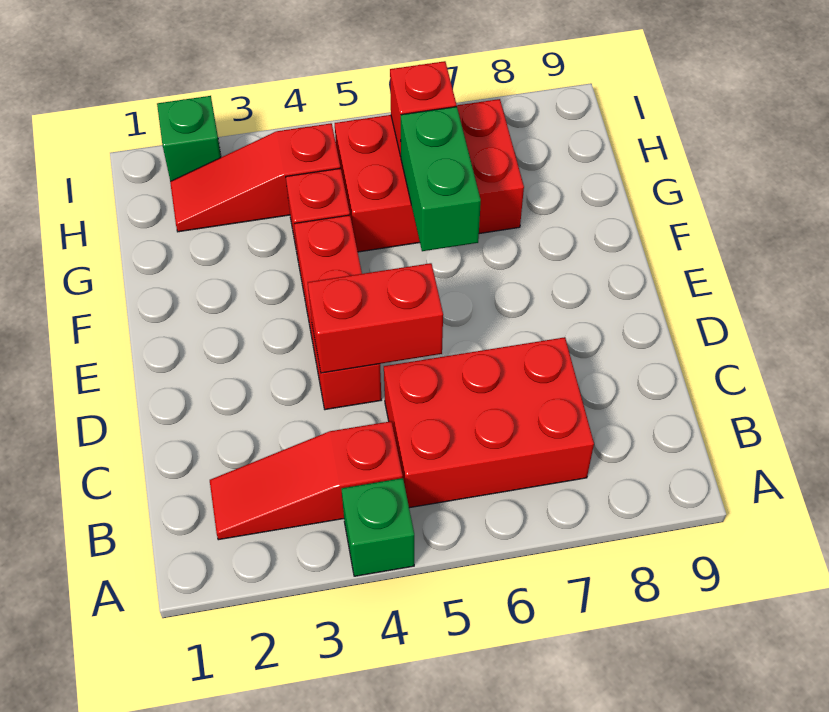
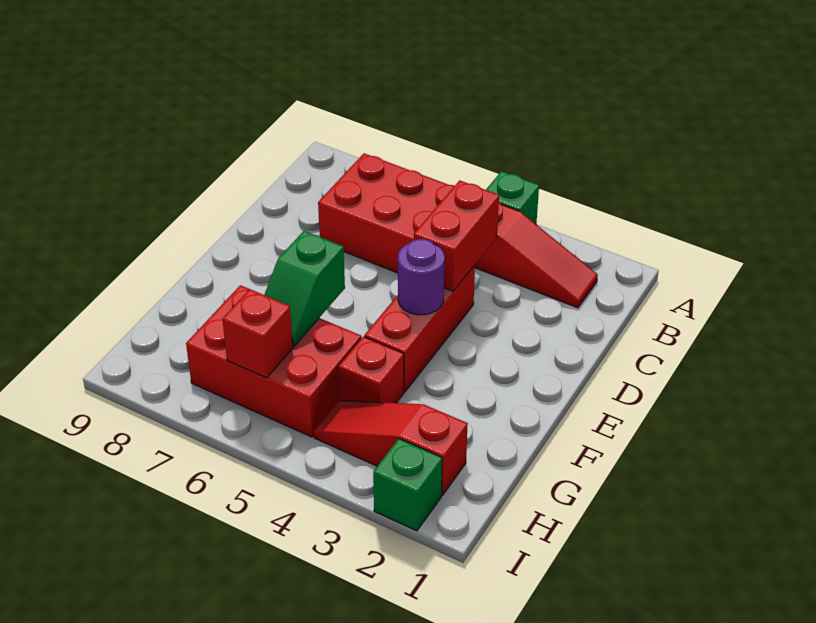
red brick D4:D5 level 2 -> red brick C4:D4 level 2
none -> purple round brick E4 level 2
green brick F6:G6 level 2 -> green slope F6:G6 level 2 top F
red slope H2:H4 level 1 top 4 -> red slope H2:H4 level 1 top 2

